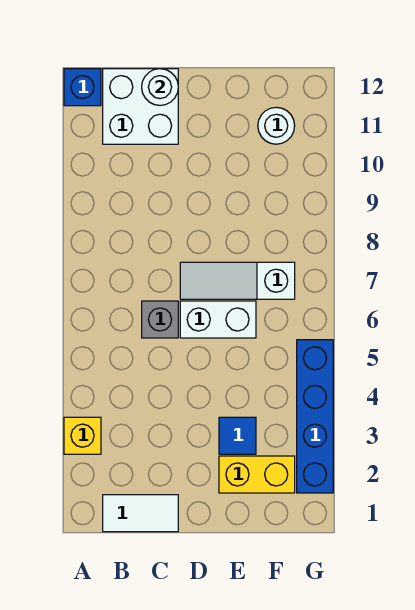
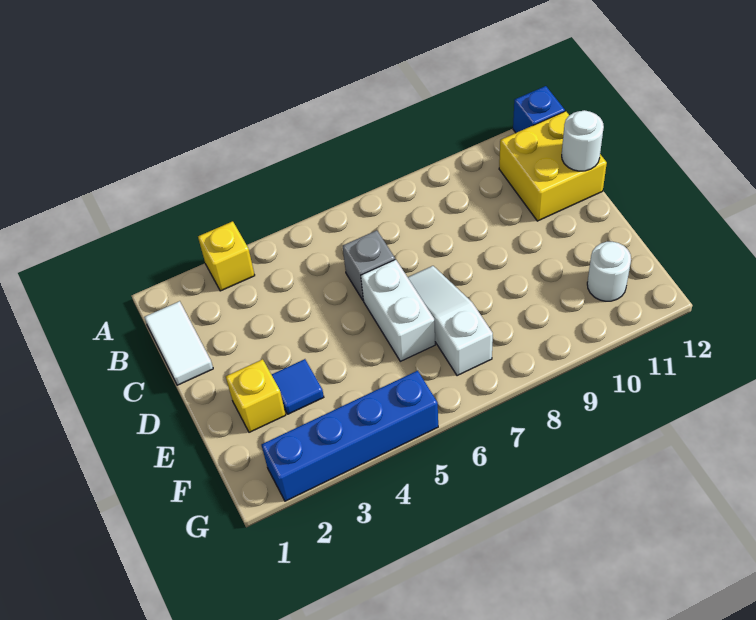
white brick B11:C12 level 1 -> yellow brick B11:C12 level 1
yellow brick E2:F2 level 1 -> yellow brick E2 level 1

